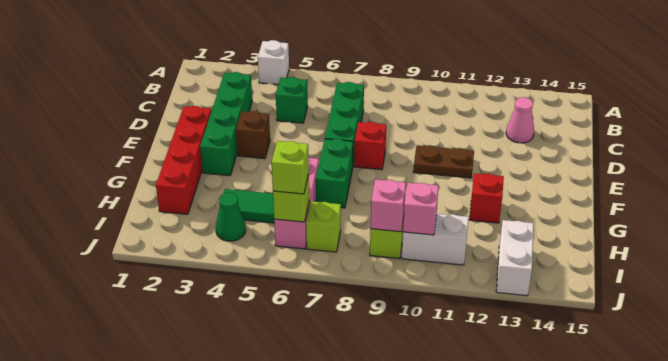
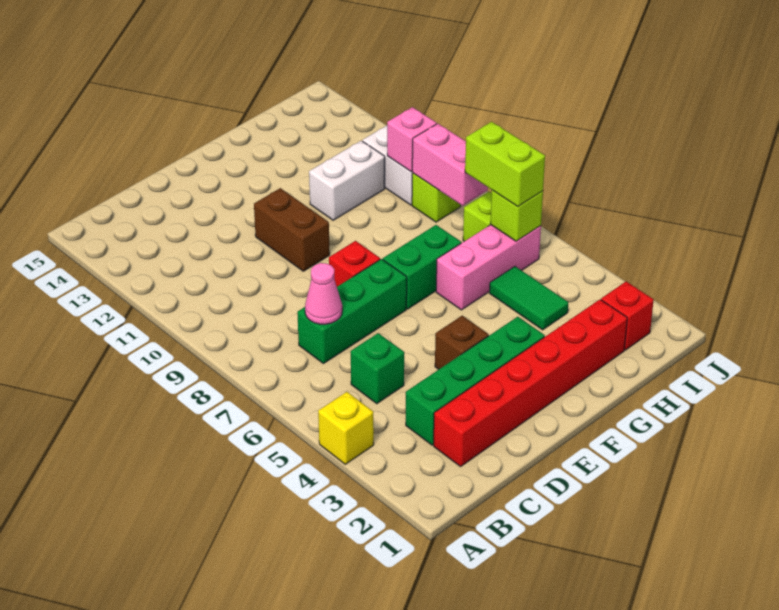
white brick A4 level 1 -> yellow brick A4 level 1
pink cone C13 level 1 -> pink cone C7 level 2
red brick E2:H2 level 1 -> red brick C2:H2 level 1
brown plate E10:E11 level 1 -> brown brick E10:E11 level 1
red brick G12 level 1 -> red brick I2 level 1
green cone I4 level 1 -> none
lime brick I6 level 3 -> lime brick I6:I7 level 3
pink brick I9 level 2 -> pink brick I8:I9 level 2
white brick I13:J13 level 1 -> white brick G11:H11 level 1

